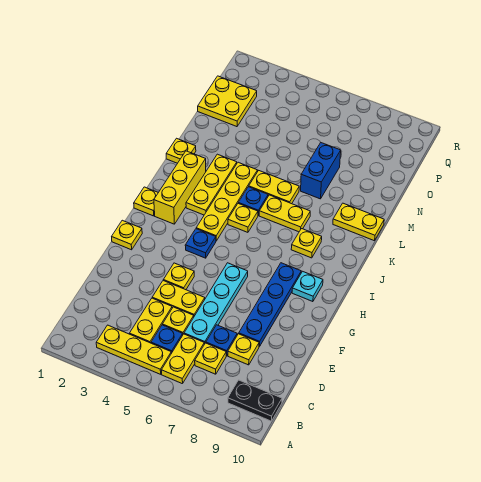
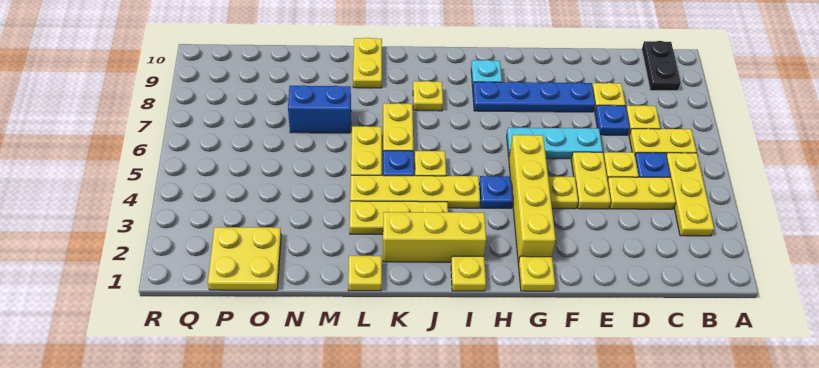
cyan plate D6:G6 level 1 -> cyan plate E6:G6 level 1
none -> yellow brick G2:G5 level 1

